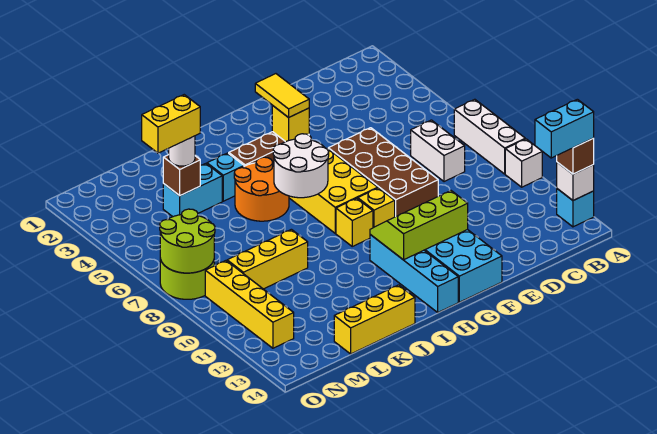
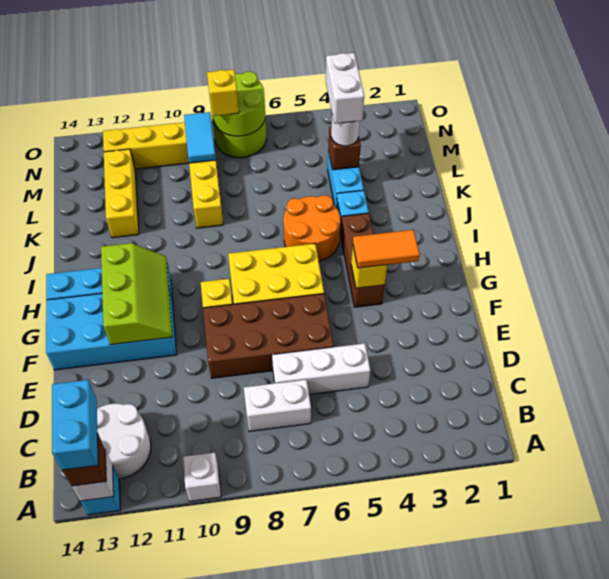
white brick A7:A9 level 1 -> white brick D5:D7 level 1
yellow tile G3:G4 level 3 -> orange tile G3:G4 level 3
white round brick H6:I7 level 2 -> white round brick B12:C13 level 1
yellow brick H9 level 1 -> yellow brick N8 level 3
yellow brick J14:L14 level 1 -> yellow brick K12:M12 level 1
yellow brick L4:M4 level 4 -> white brick L4:M4 level 4
none -> cyan tile M9:N9 level 2

